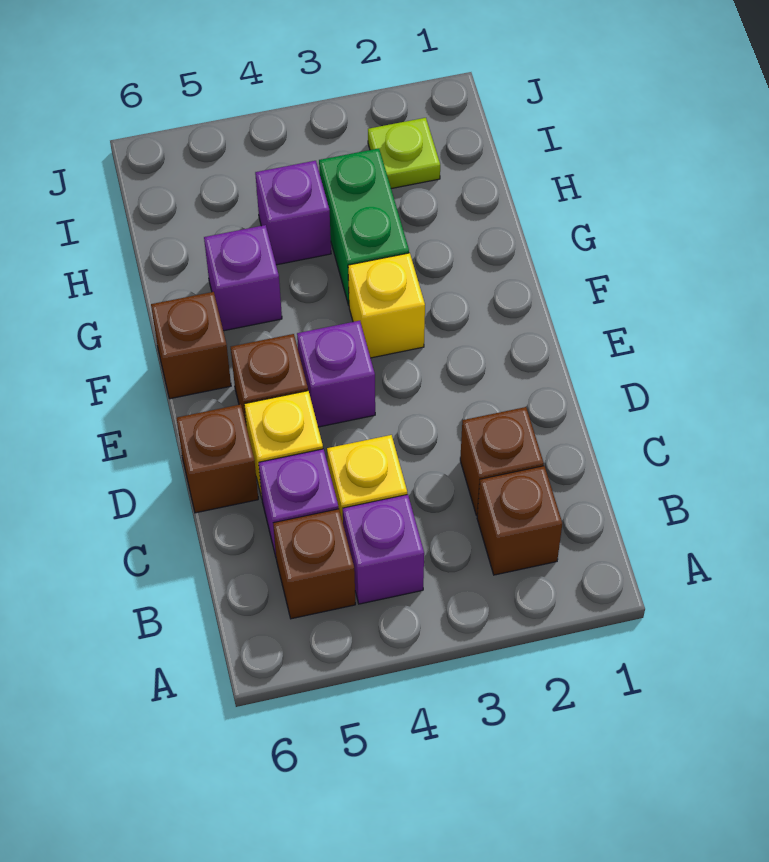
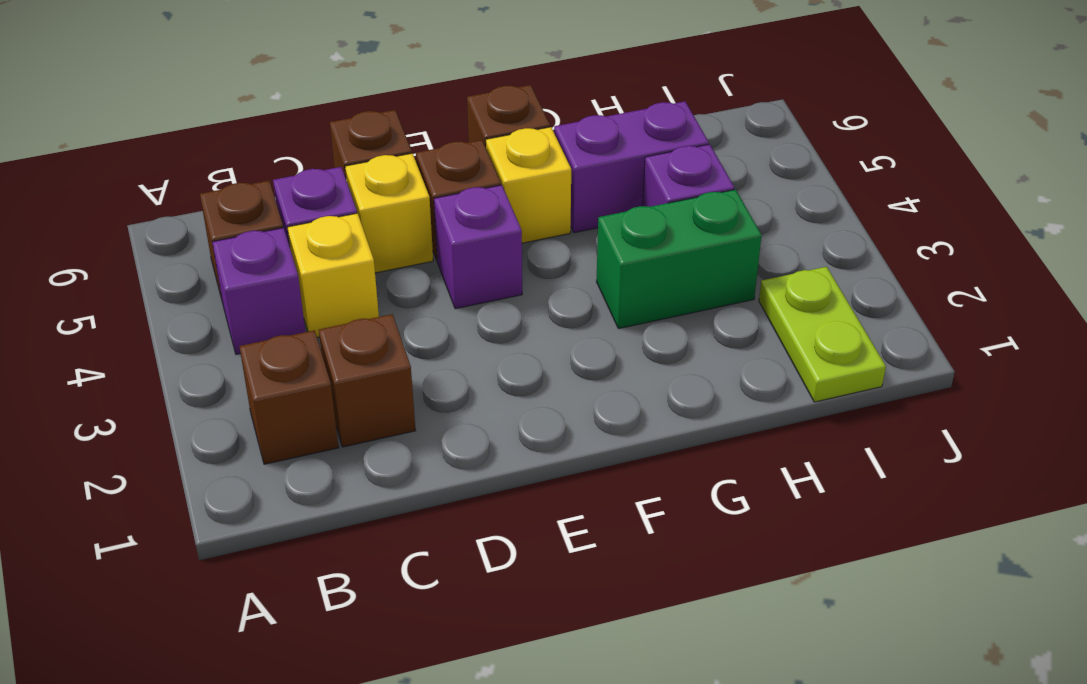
yellow brick F3 level 1 -> yellow brick F5 level 1
purple brick G5 level 1 -> purple brick G5:H5 level 1
lime plate I2 level 1 -> lime plate I1:I2 level 1

